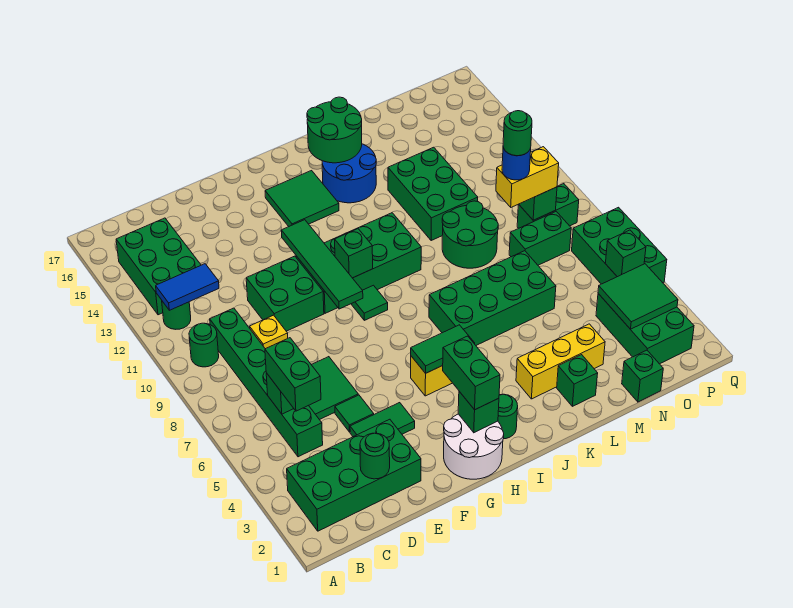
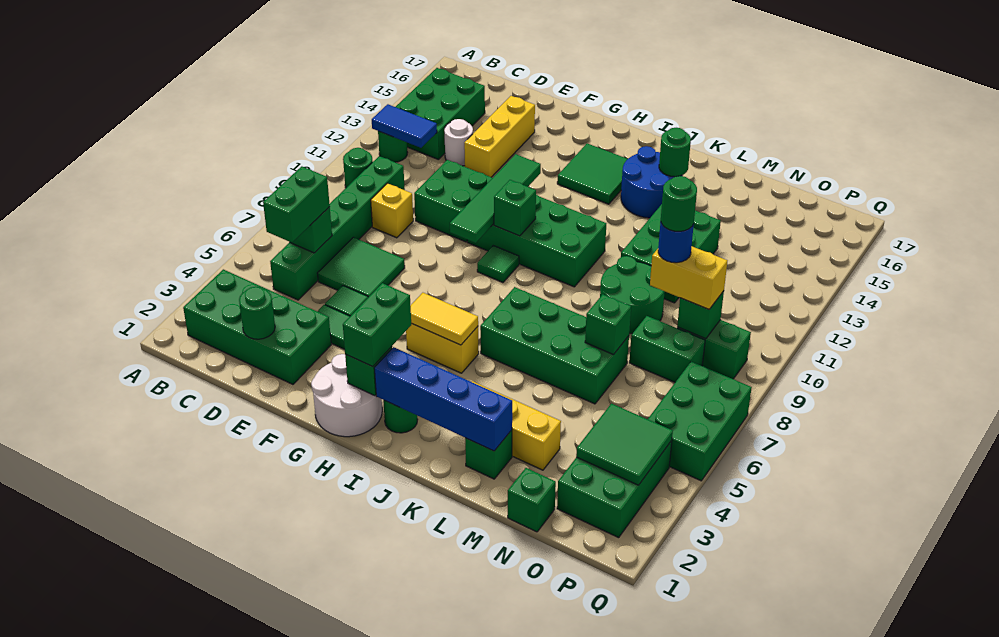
none -> white round brick D13 level 1
none -> yellow brick E13:E15 level 1
green tile H5:I5 level 2 -> yellow tile H5:I5 level 2
none -> blue brick I2:L2 level 2
green round brick J15:K16 level 2 -> green round brick K15 level 2
green brick P5 level 2 -> green brick M7 level 2

